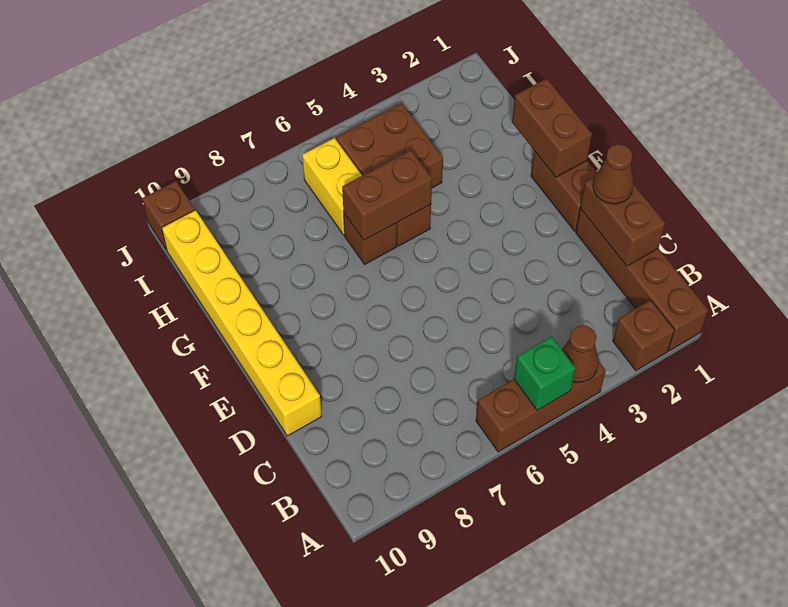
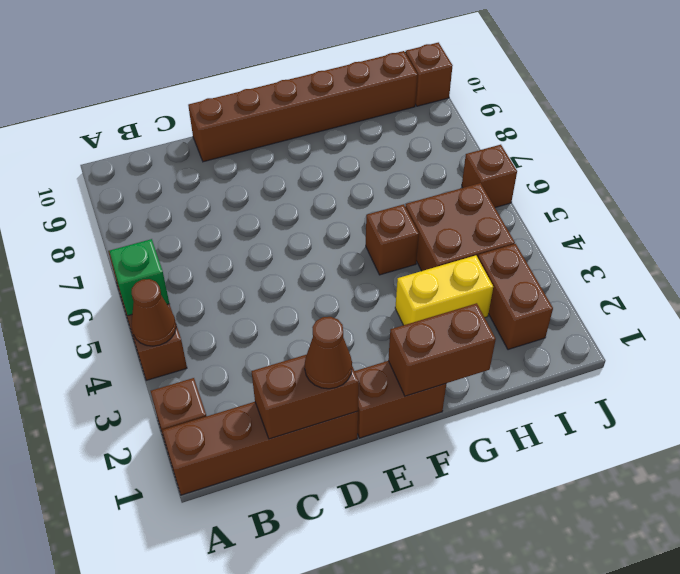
yellow brick D10:I10 level 1 -> brown brick D10:I10 level 1
brown brick G5:G6 level 2 -> brown brick I2:I3 level 1
brown brick G6 level 1 -> brown brick J6 level 1
yellow brick H6:I6 level 1 -> yellow brick G3:H3 level 1

